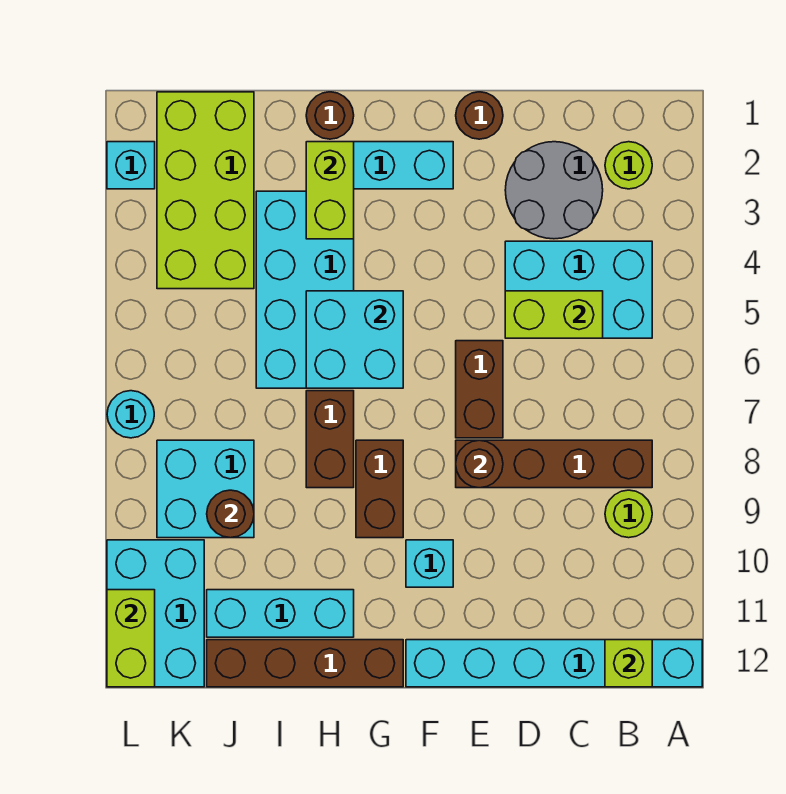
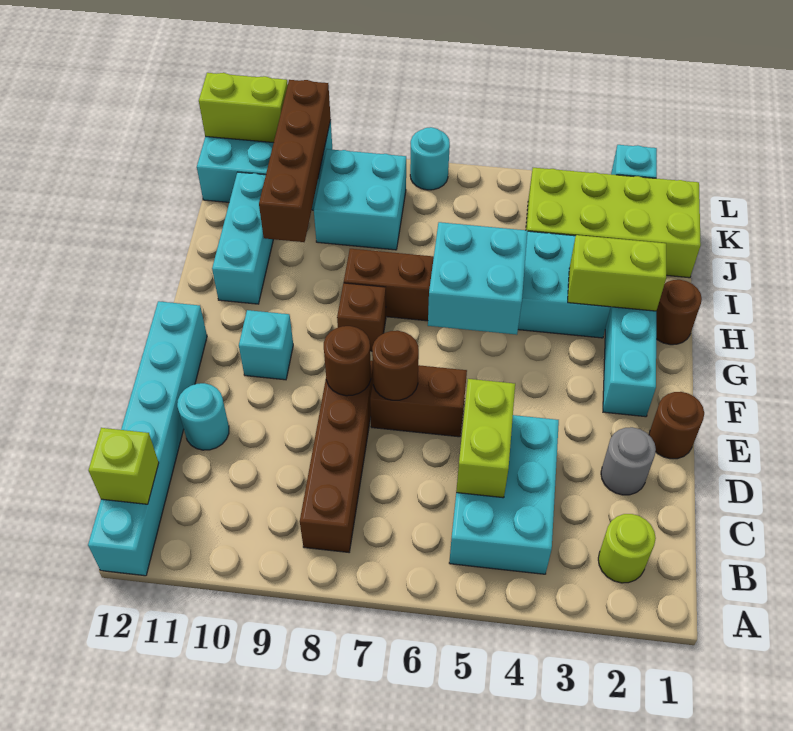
lime round brick B9 level 1 -> none
grey round brick C2:D3 level 1 -> grey round brick D2 level 1
none -> cyan round brick D11 level 1
brown brick G8:G9 level 1 -> brown brick G8 level 1
brown brick G12:J12 level 1 -> brown brick I10:L10 level 2
brown round brick J9 level 2 -> brown round brick E7 level 2

